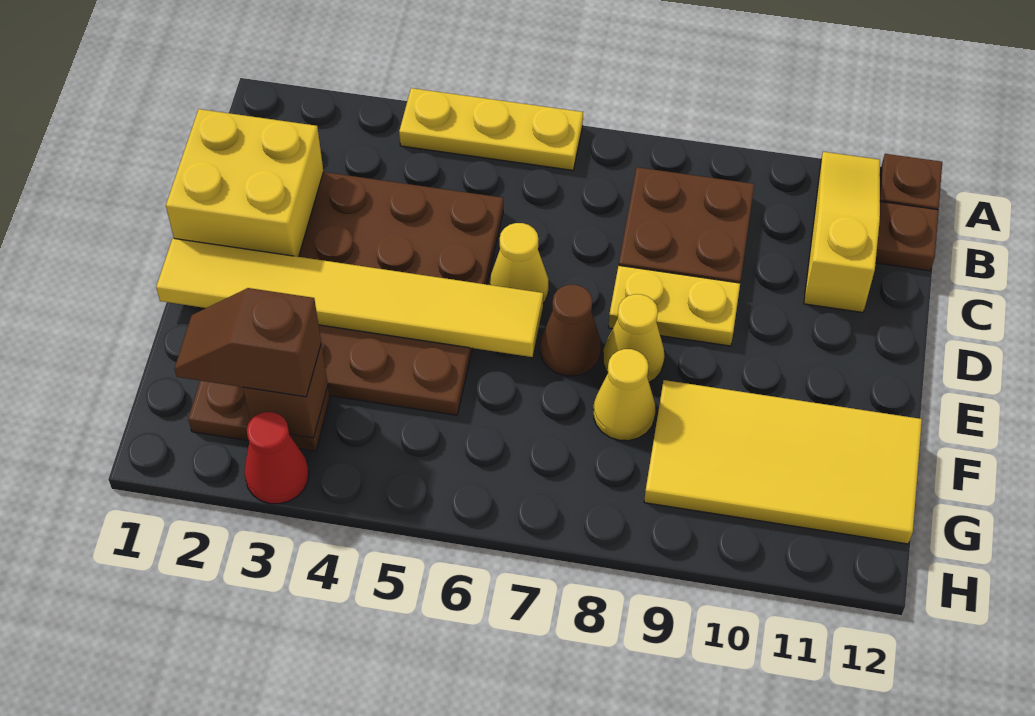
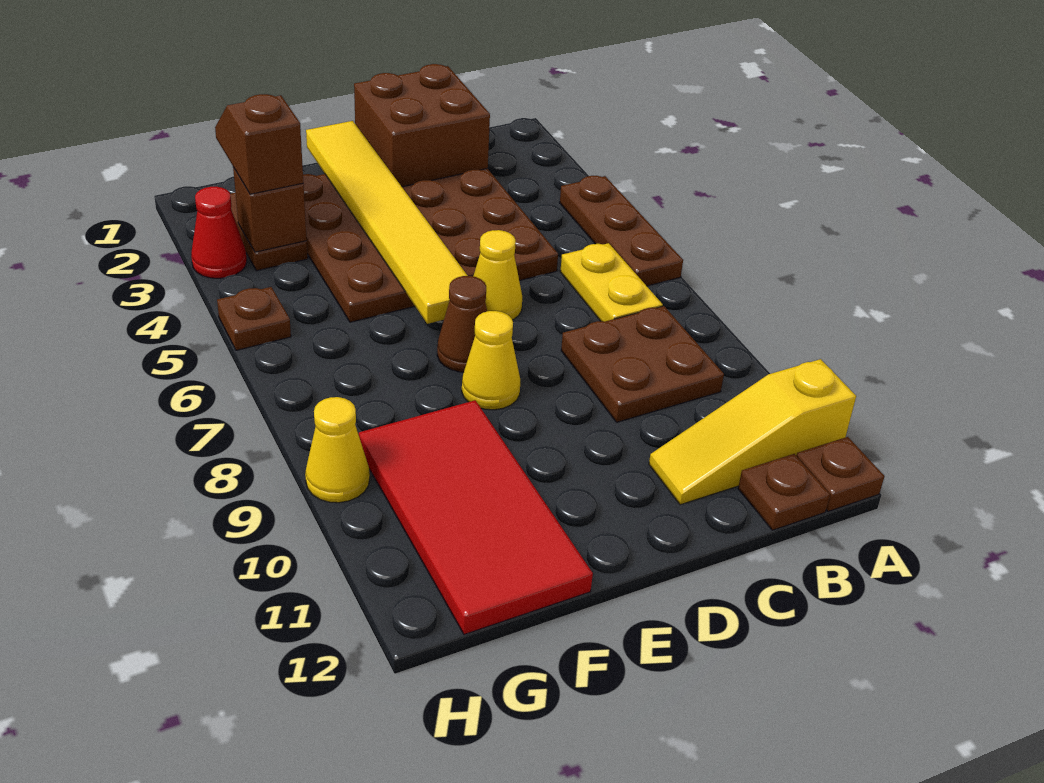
yellow plate A4:A6 level 1 -> brown plate A4:A6 level 1
yellow slope A11:C11 level 1 top C -> yellow slope A11:C11 level 1 top A
yellow brick C1:D2 level 2 -> brown brick C1:D2 level 2
yellow plate D8:D9 level 1 -> yellow plate B6:B7 level 1
yellow cone F8 level 1 -> yellow cone H9 level 1
yellow tile F9:G12 level 1 -> red tile F9:G12 level 1
none -> brown plate H5 level 1

